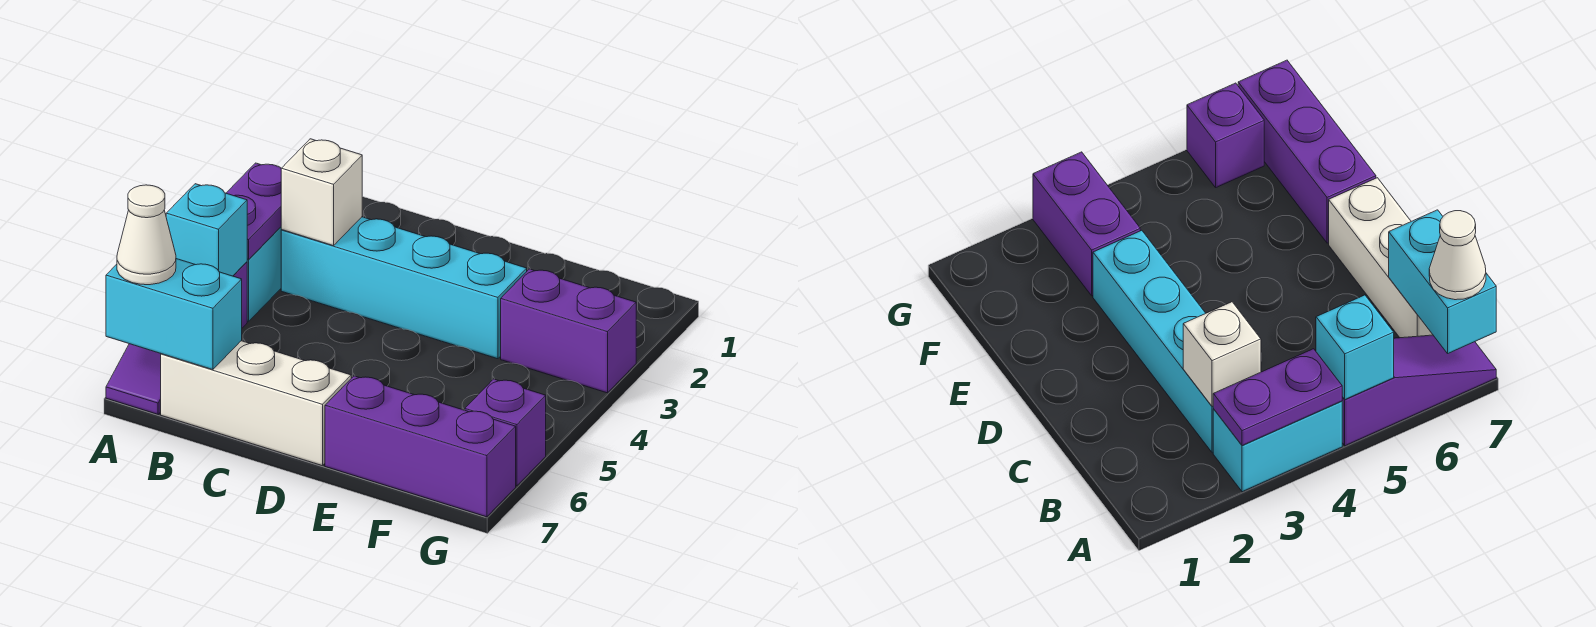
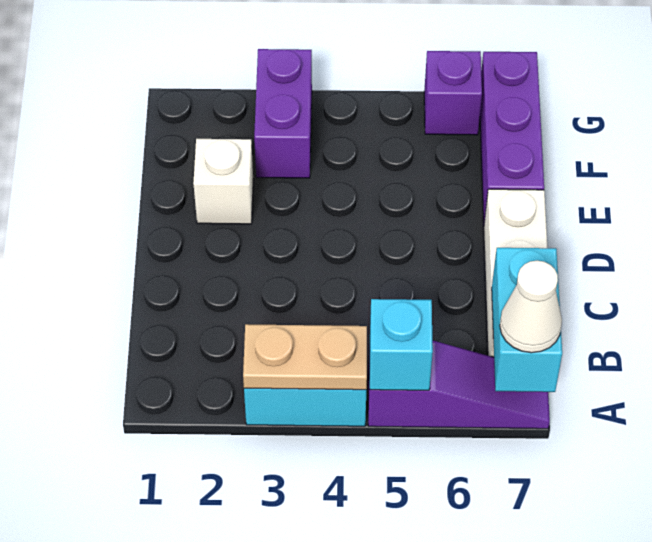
purple plate A3:A4 level 2 -> tan plate A3:A4 level 2
cyan brick B3:E3 level 1 -> none
white brick B3 level 2 -> white brick E2 level 1

